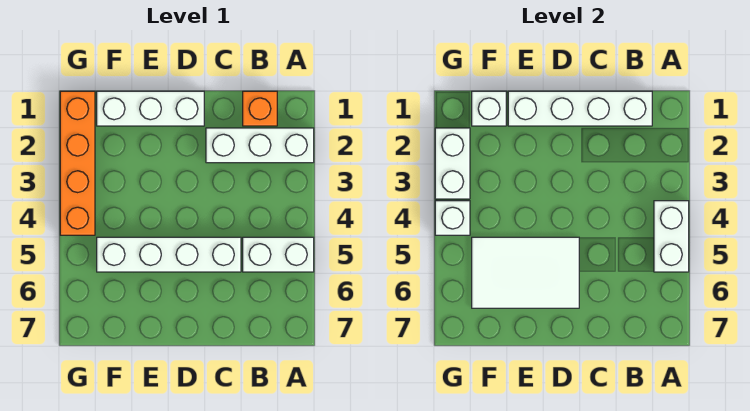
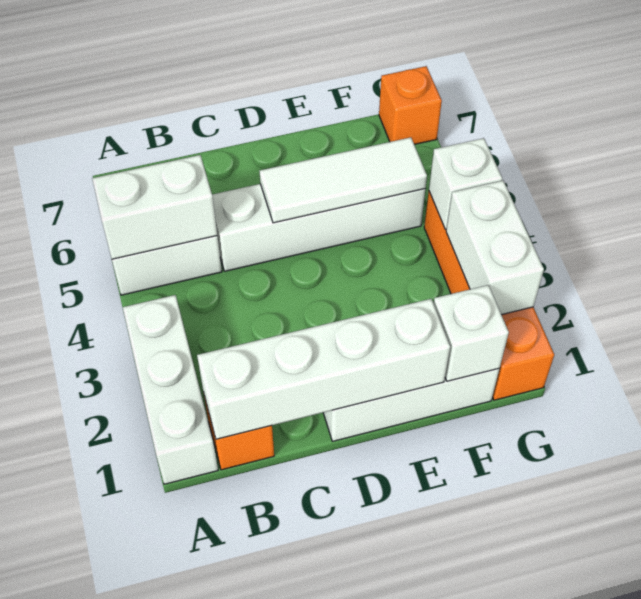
white brick A2:C2 level 1 -> white brick A1:A3 level 1
white brick A4:A5 level 2 -> white brick A5:B5 level 2
white tile D5:F6 level 2 -> white tile D5:F5 level 2
none -> orange brick G7 level 1

